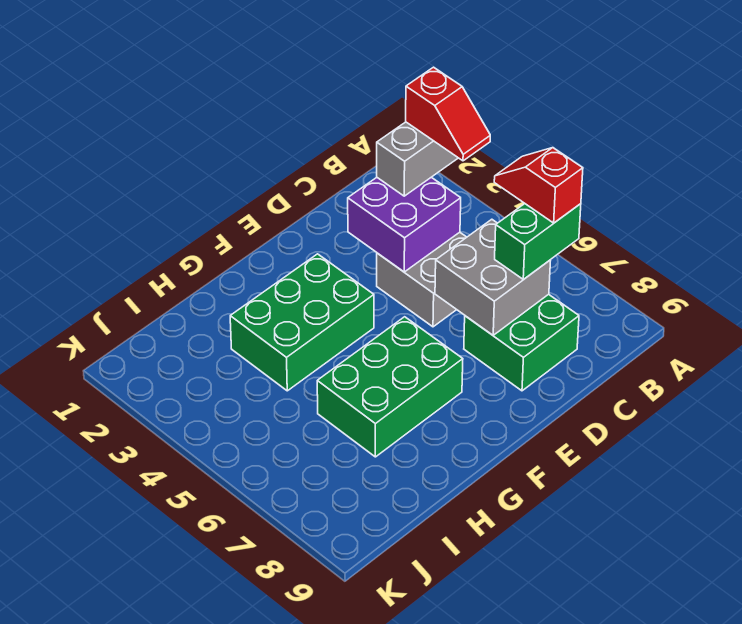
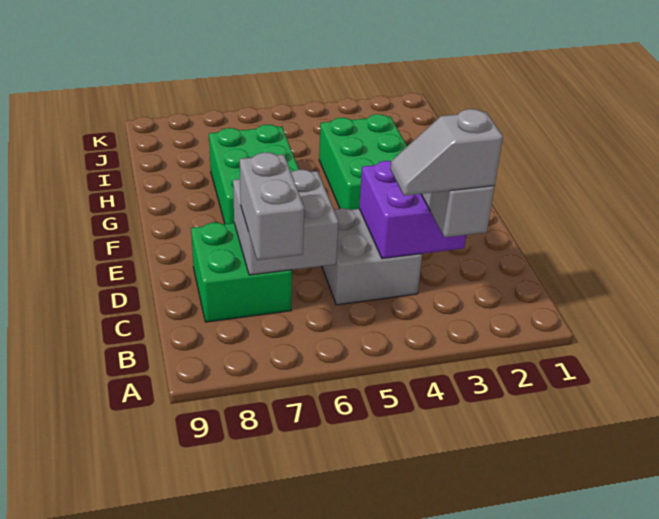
red slope B3:B4 level 4 top 3 -> grey slope B3:B4 level 4 top 3
red slope B6:B7 level 4 top 7 -> none
green brick B7:C7 level 3 -> grey brick B7:C7 level 3

